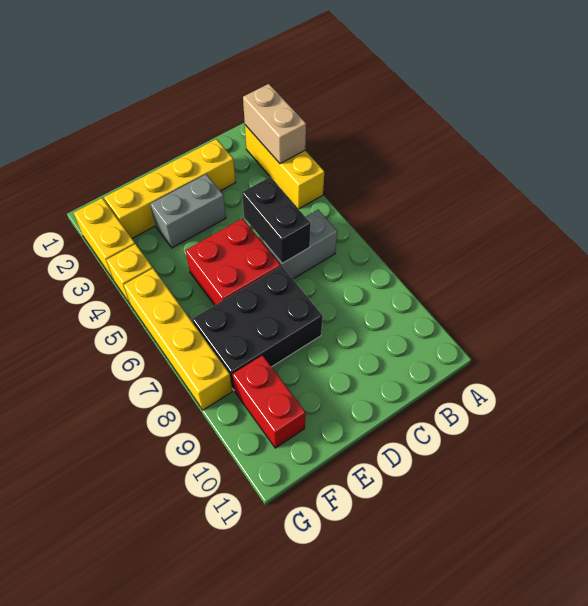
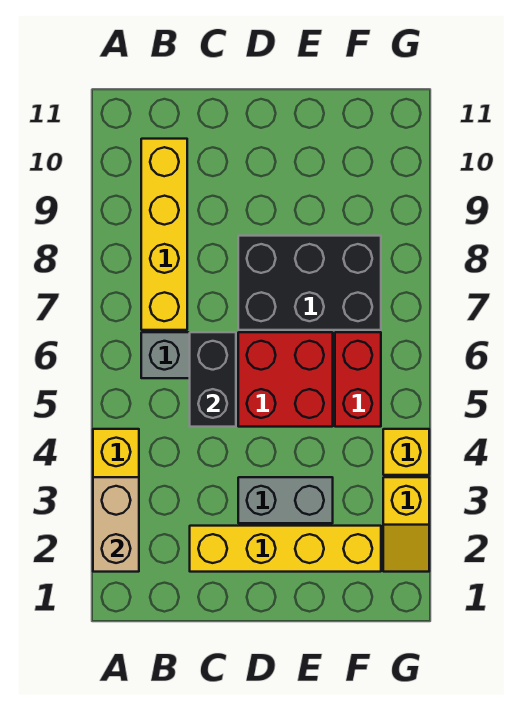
red brick F9:F10 level 1 -> red brick F5:F6 level 1
yellow brick G2:G3 level 1 -> yellow slope G2:G3 level 1 top 3
yellow brick G5:G8 level 1 -> yellow brick B7:B10 level 1

